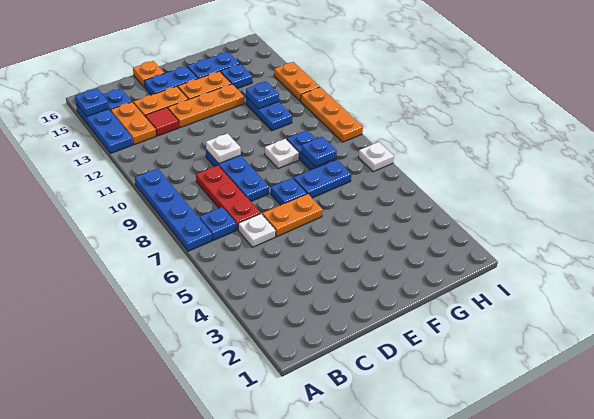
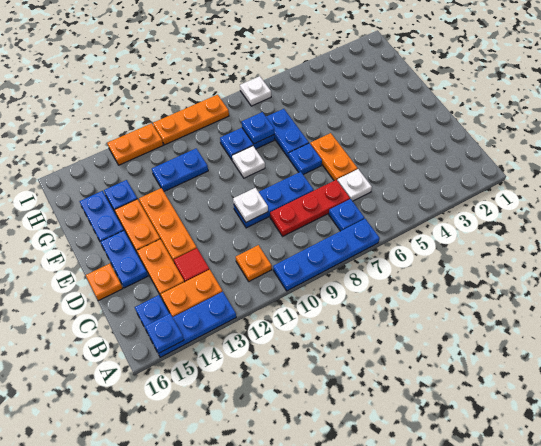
none -> orange plate B11 level 1
blue plate G12 level 2 -> none

